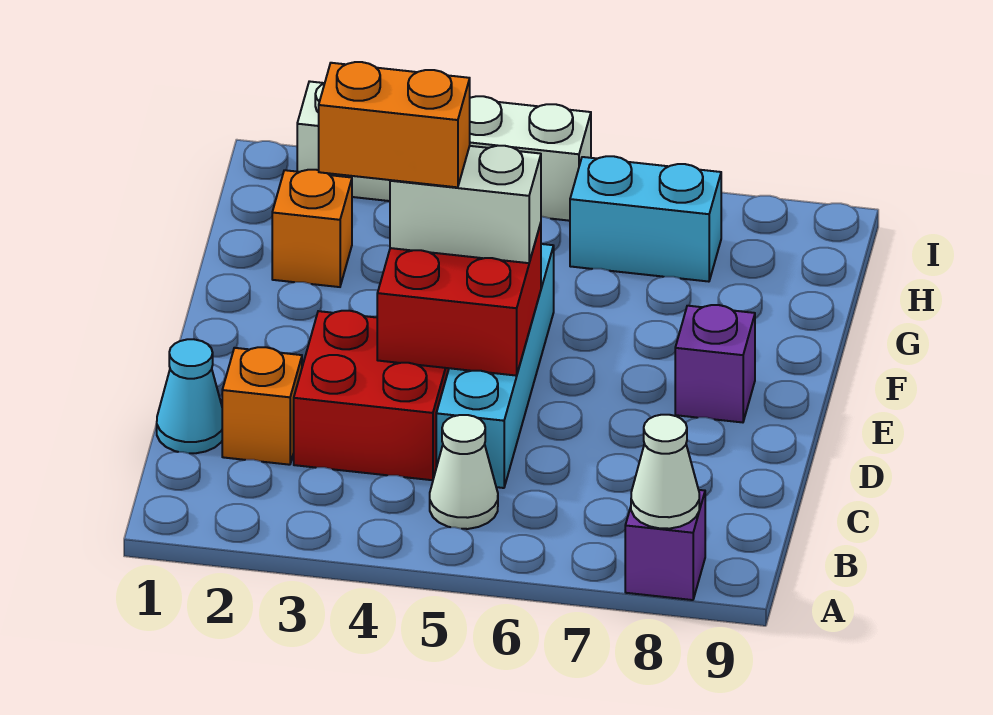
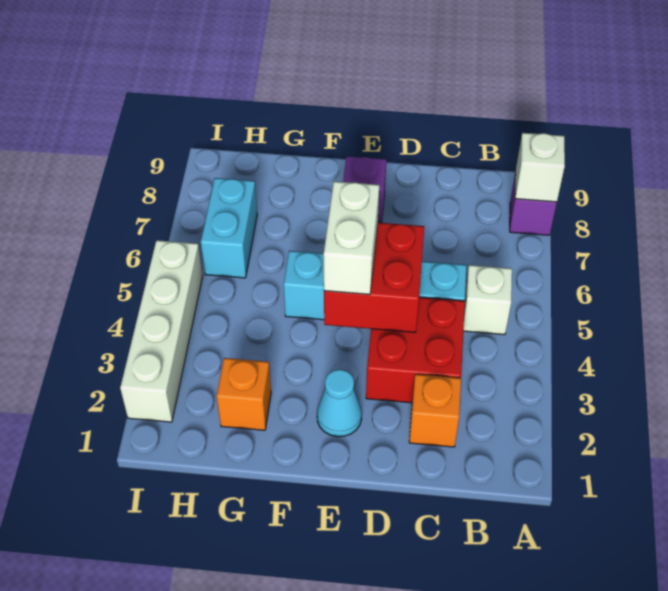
white cone A8 level 2 -> white brick A8 level 2
white cone B5 level 1 -> white brick B5 level 1
cyan cone C1 level 1 -> cyan cone E2 level 1
orange brick E3:E4 level 4 -> none

